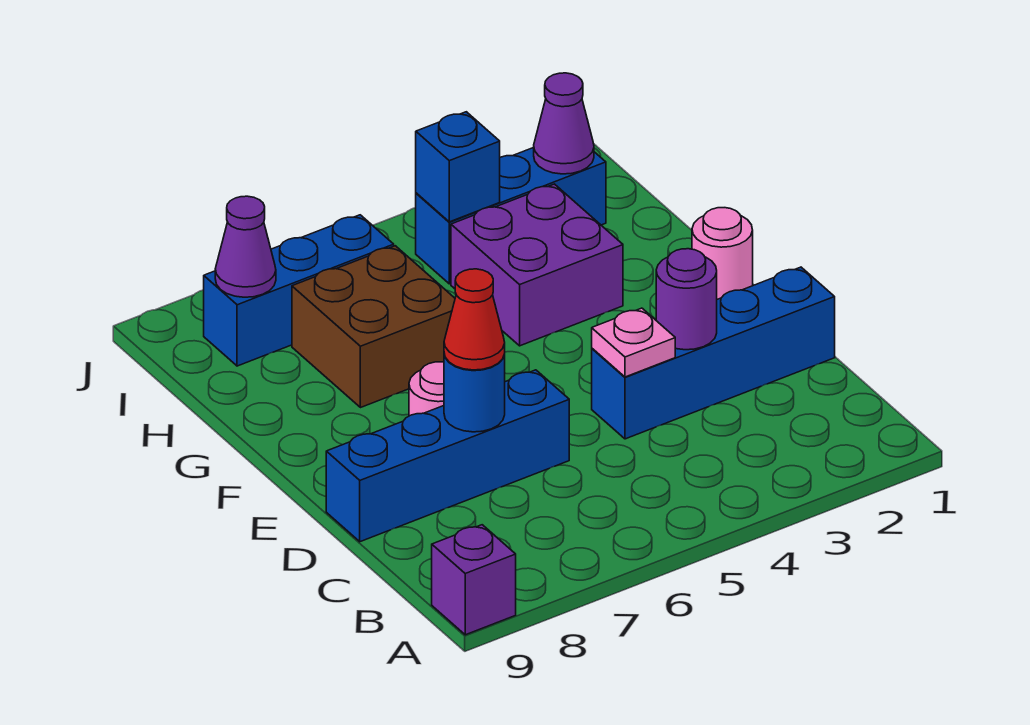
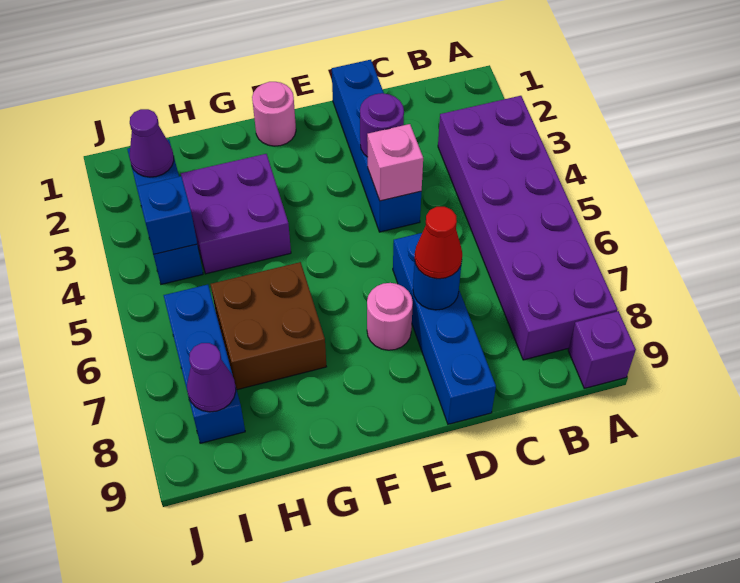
none -> purple brick A3:B8 level 1
pink plate D4 level 2 -> pink brick D4 level 2

